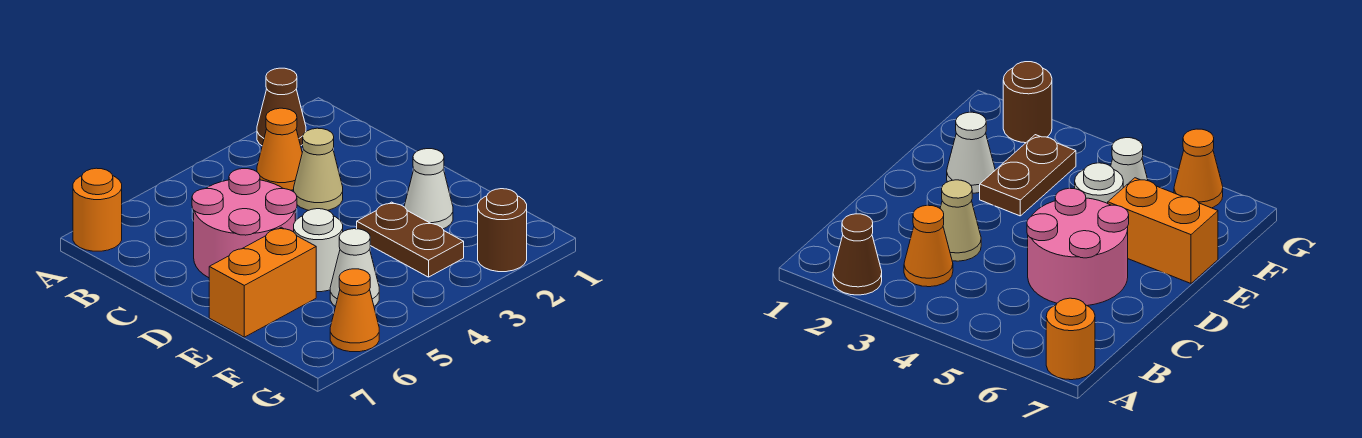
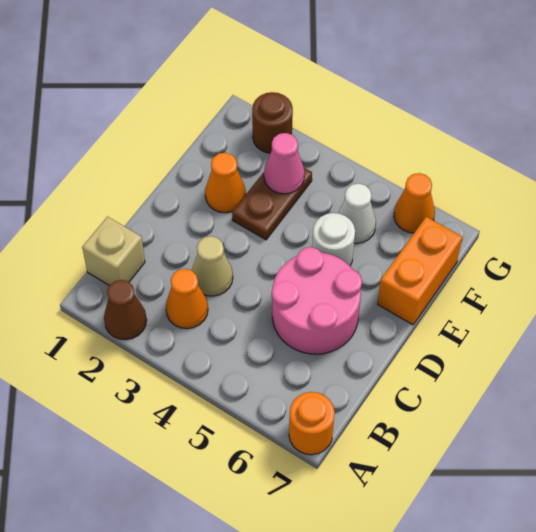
none -> tan brick B1 level 1
white cone E2 level 1 -> orange cone E2 level 1
orange brick E6:E7 level 1 -> orange brick E7:F7 level 1
none -> pink cone F3 level 2

